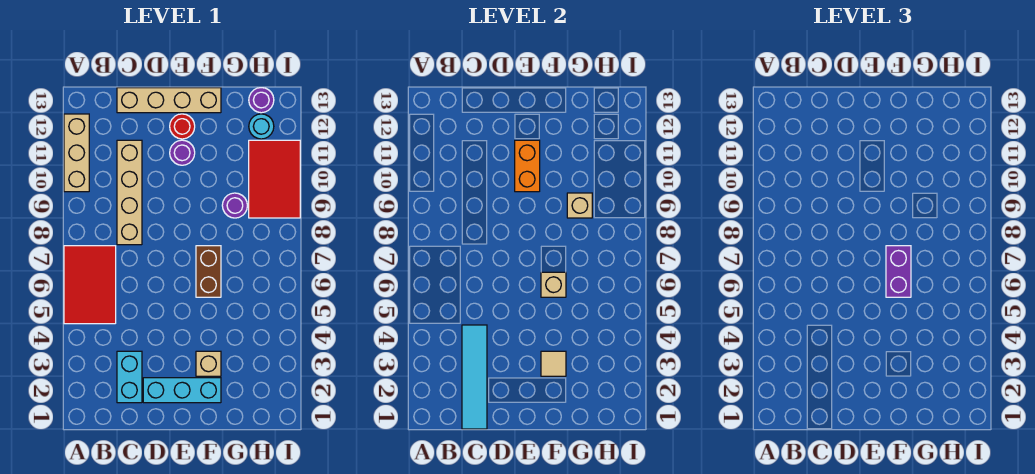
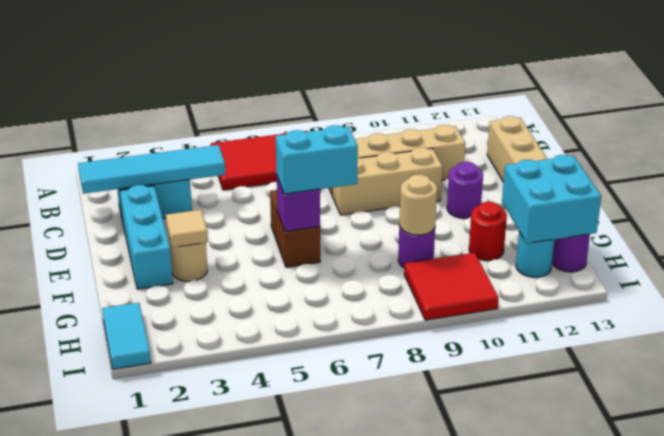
tan brick A10:A12 level 1 -> tan brick D8:D10 level 1
orange brick E10:E11 level 2 -> none
red round brick E12 level 1 -> red round brick G11 level 1
tan brick F3 level 1 -> tan round brick F3 level 1
brown brick F6:F7 level 1 -> brown brick E6:F6 level 1
tan brick F6 level 2 -> purple brick F6 level 2
purple brick F6:F7 level 3 -> cyan brick F6:F7 level 3
tan brick G9 level 2 -> tan round brick G9 level 2
none -> cyan brick G12:H13 level 2
none -> cyan tile H1:I1 level 1
red tile H9:I11 level 1 -> red tile H9:I10 level 1

